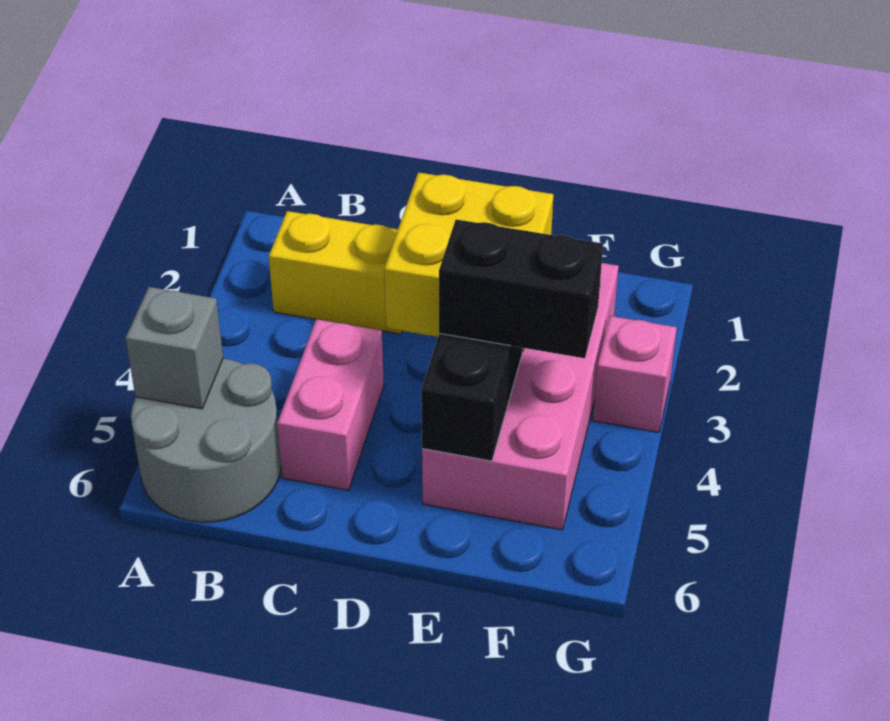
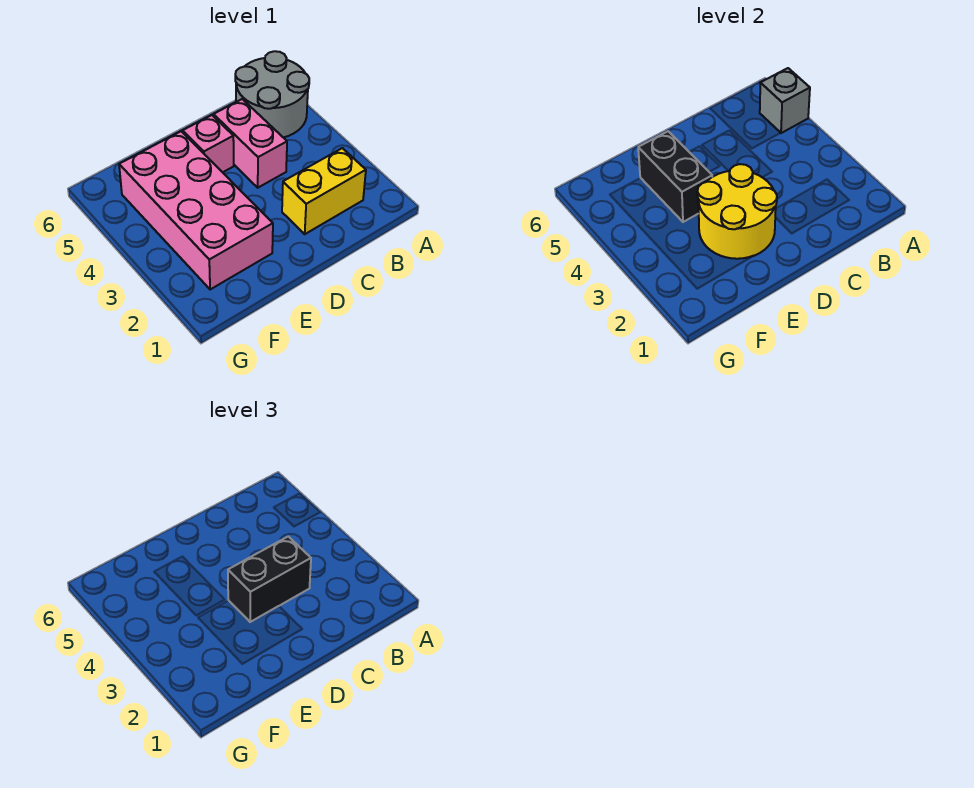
yellow brick D2:E3 level 2 -> yellow round brick D2:E3 level 2
black brick E4:F4 level 3 -> black brick C3:D3 level 3
pink brick G3 level 1 -> pink brick D5 level 1

